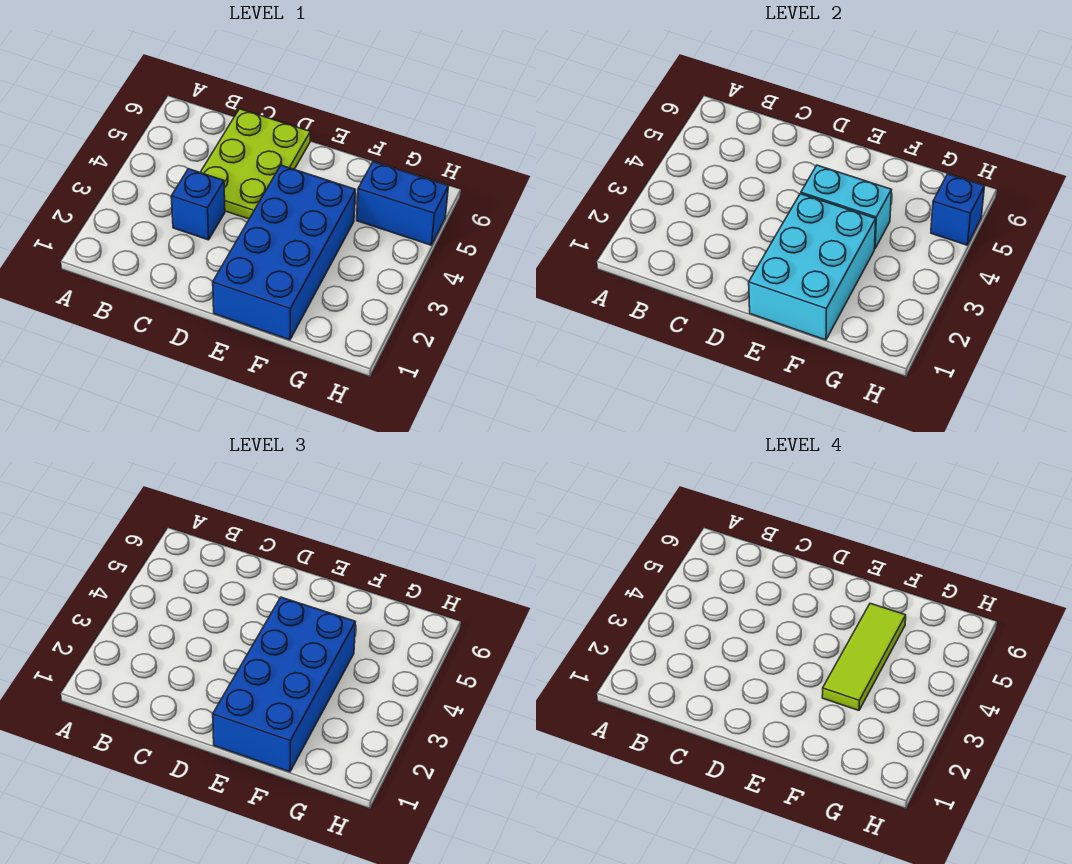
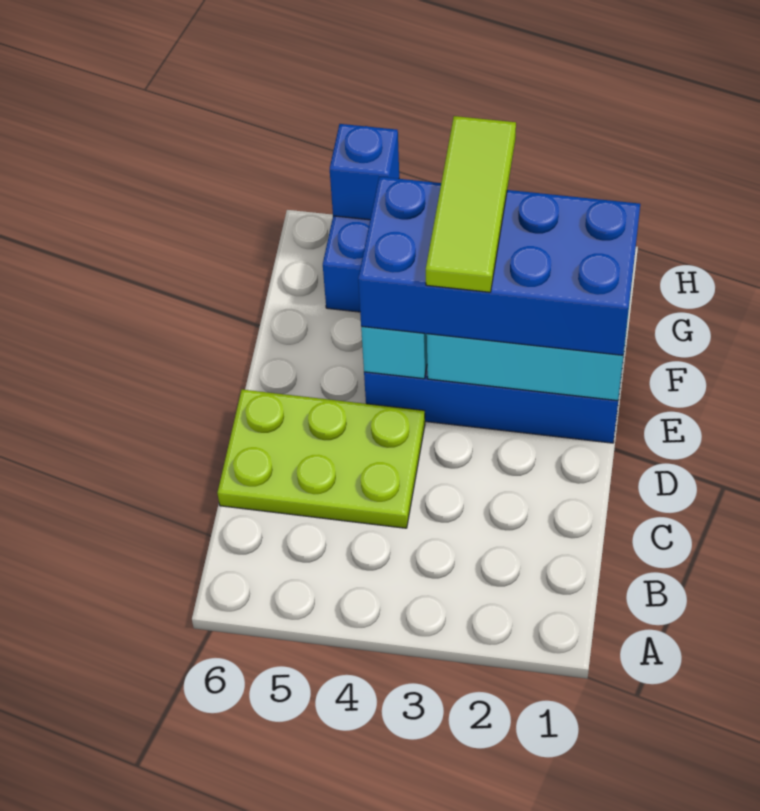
blue brick C3 level 1 -> none
lime tile F3:F5 level 4 -> lime tile E3:G3 level 4

